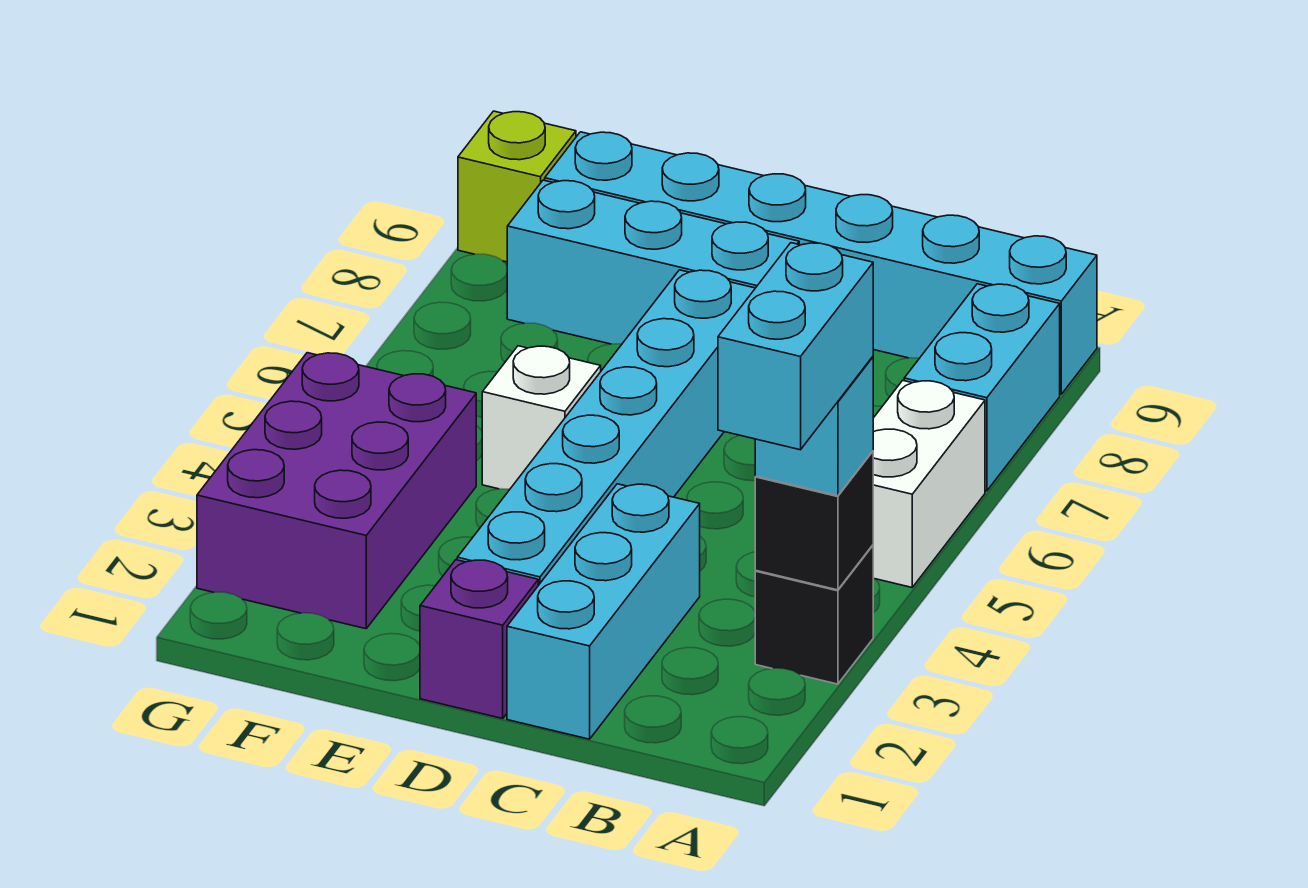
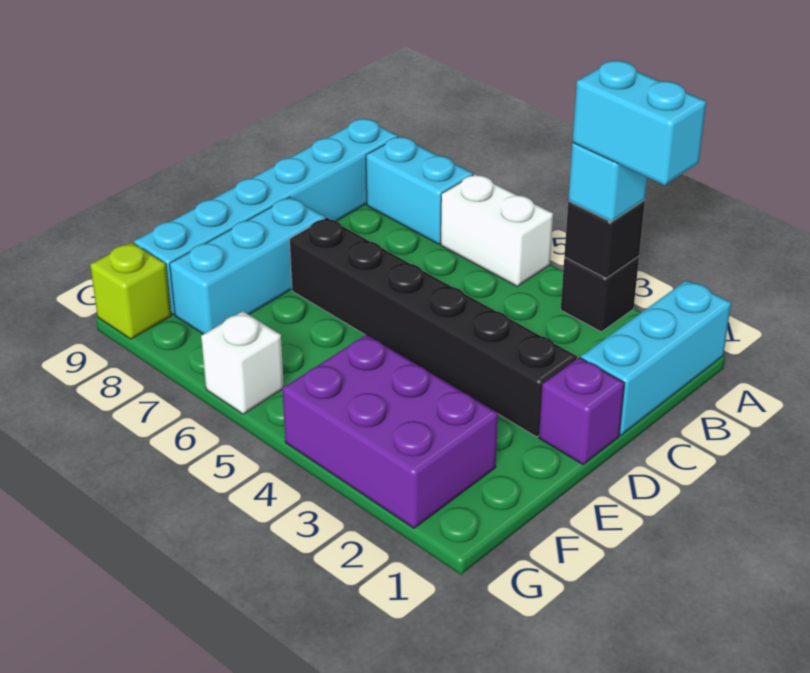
cyan brick C1:C3 level 1 -> cyan brick A1:C1 level 1
cyan brick D2:D7 level 1 -> black brick D2:D7 level 1
white brick E5 level 1 -> white brick G6 level 1

